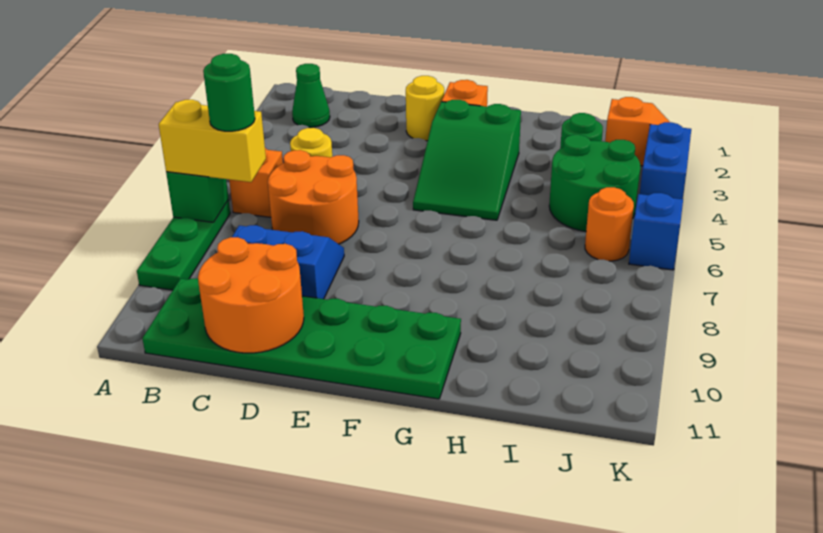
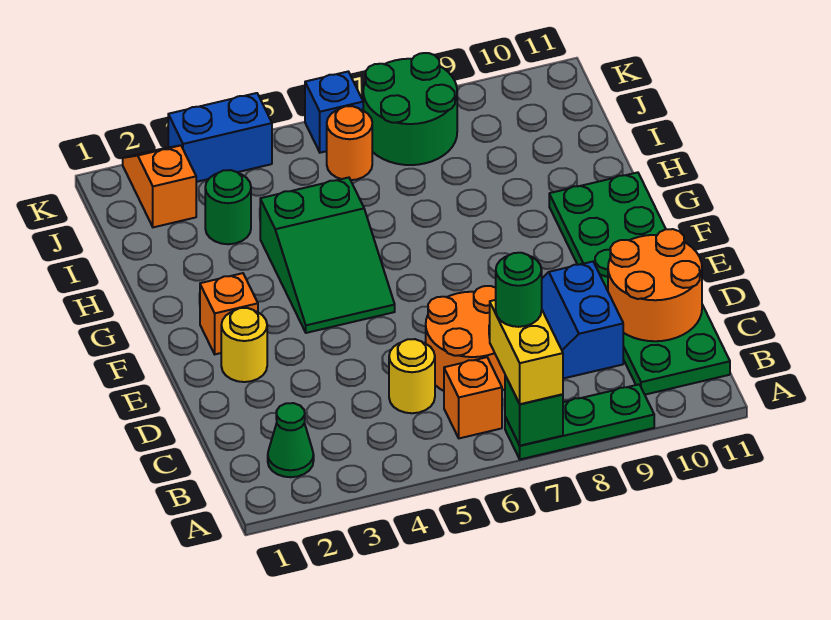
green slope F3:G5 level 1 top 3 -> green slope F4:H5 level 1 top H
green round brick I4:J5 level 1 -> green round brick J7:K8 level 1

